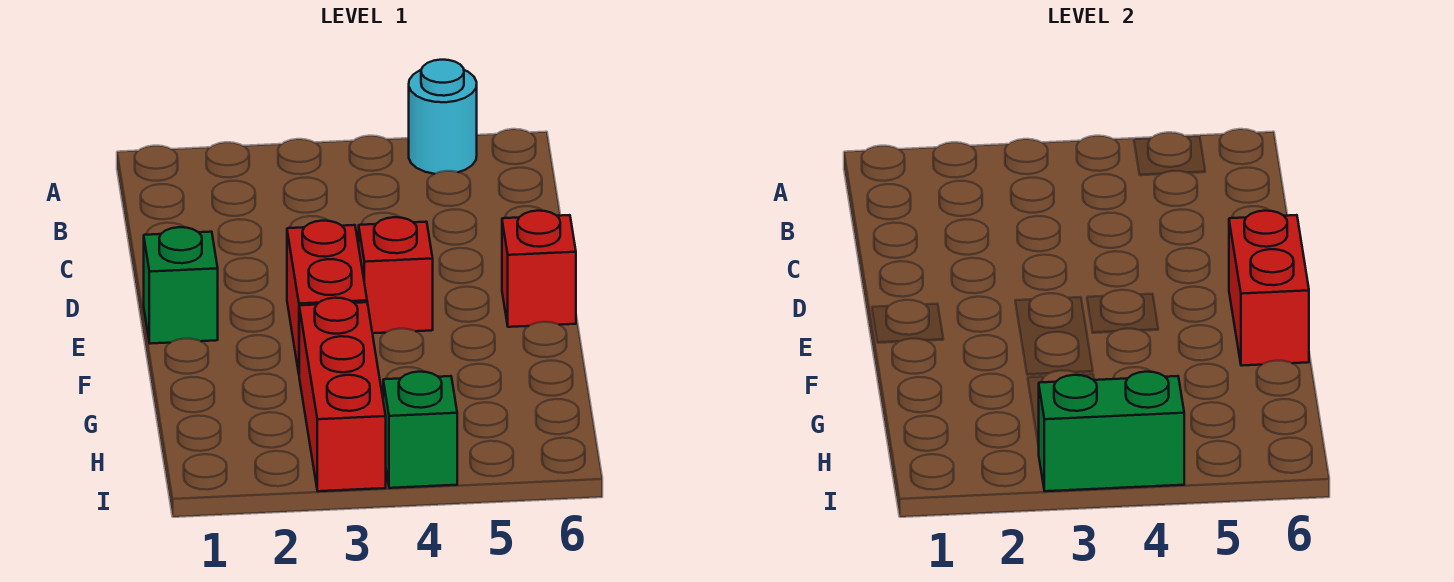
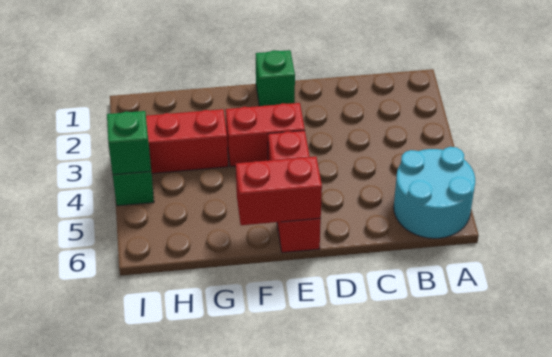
cyan round brick A5 level 1 -> cyan round brick A5:B6 level 1
green brick I3:I4 level 2 -> green brick I4 level 2

